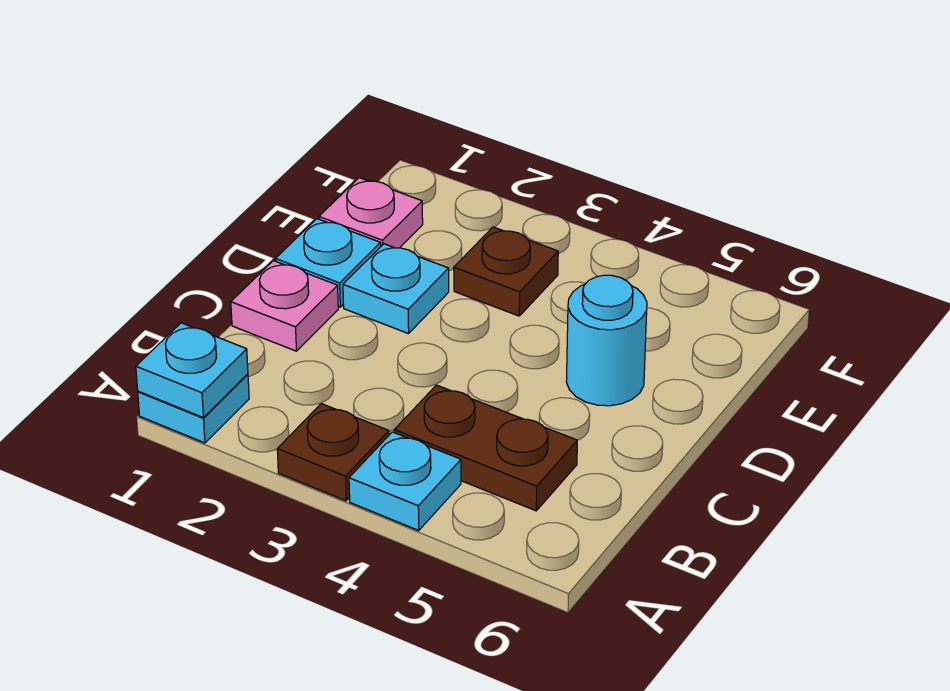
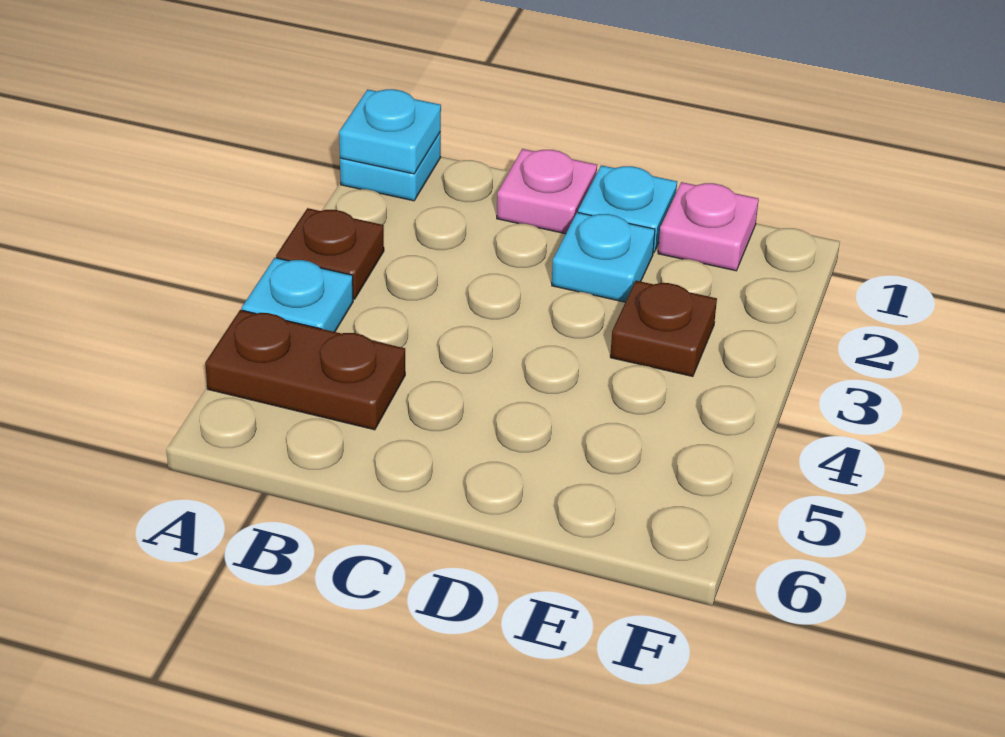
brown plate B4:B5 level 1 -> brown plate A5:B5 level 1
cyan round brick D5 level 1 -> none

